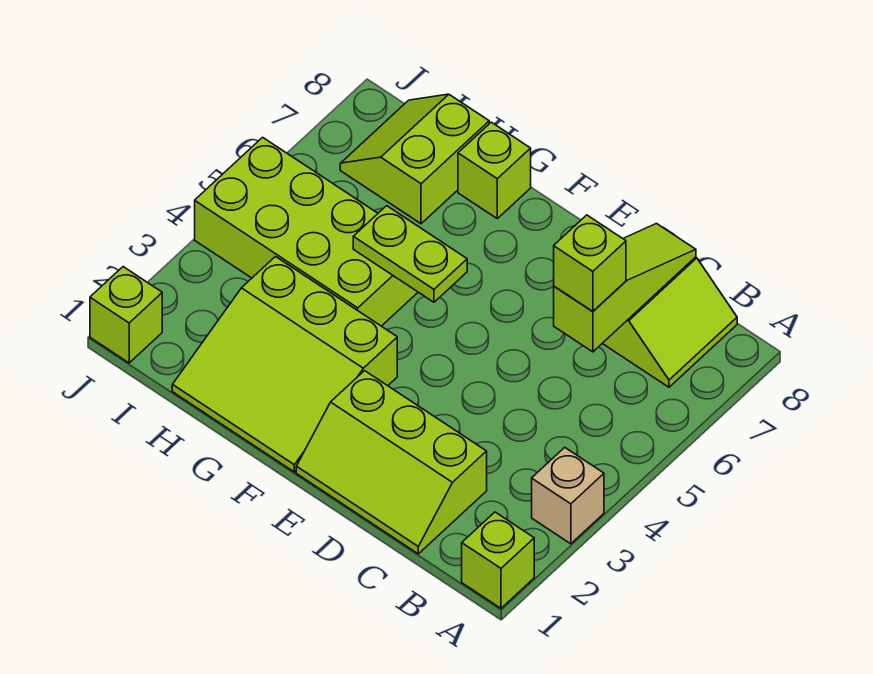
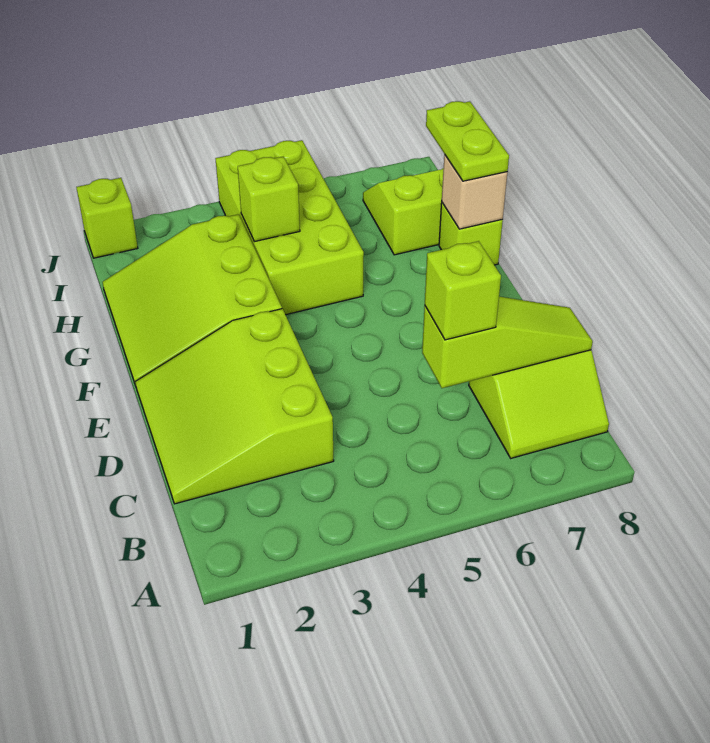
lime brick A1 level 1 -> lime brick H4 level 2
tan brick A3 level 1 -> tan brick G8 level 2
lime slope C1:E2 level 1 top 2 -> lime slope C1:E3 level 1 top 3
lime plate F5:G5 level 2 -> lime plate G8:H8 level 3

